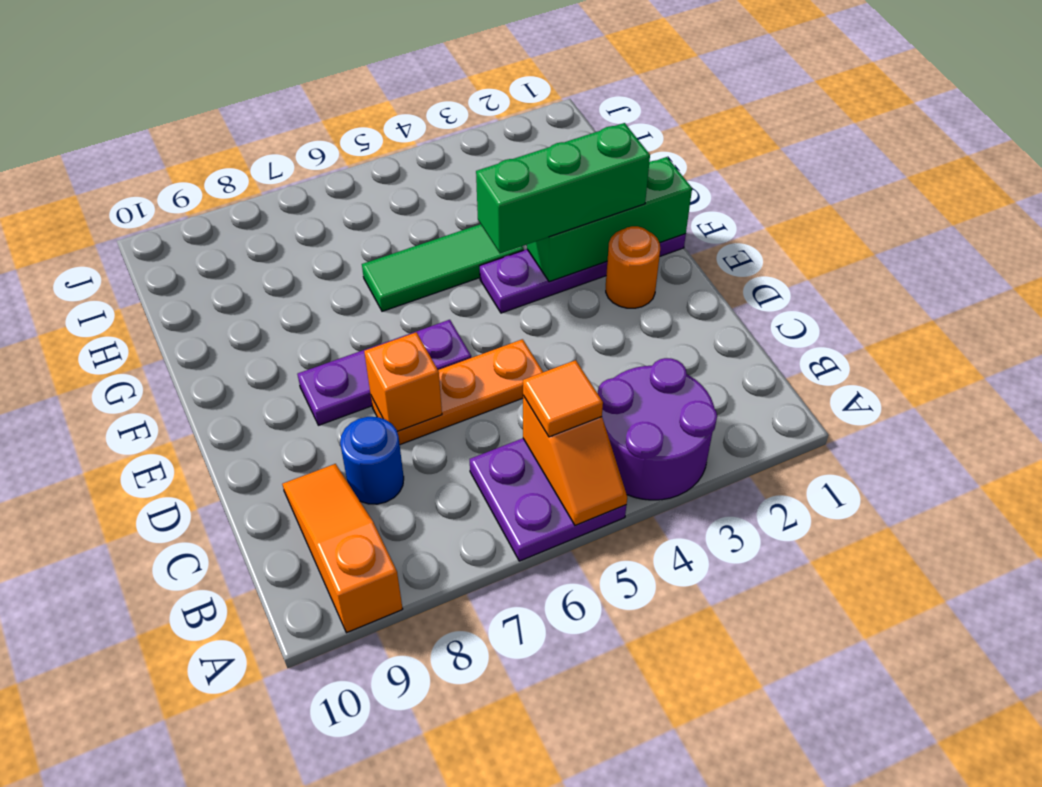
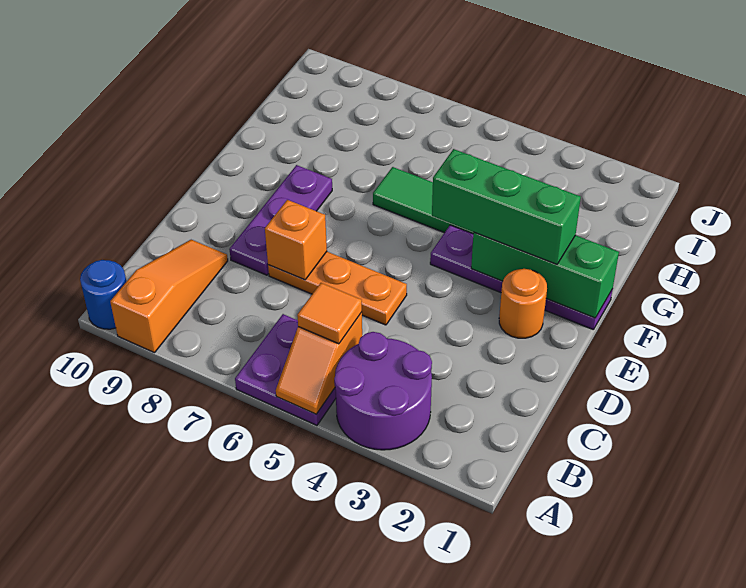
blue round brick C8 level 1 -> blue round brick A10 level 1
purple plate E6:E8 level 1 -> purple plate D8:F8 level 1

